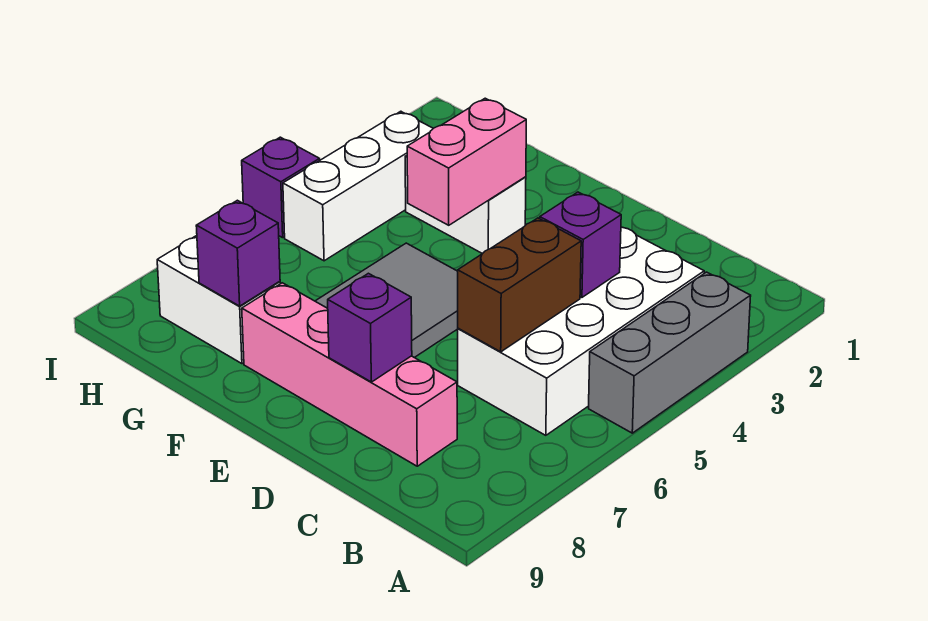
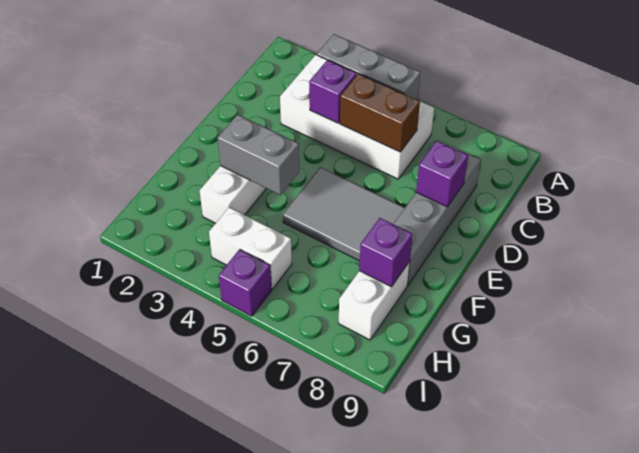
pink brick C8:F8 level 1 -> grey brick C8:F8 level 1
pink brick F3:F4 level 2 -> grey brick F3:F4 level 2
white brick H3:H5 level 1 -> white brick H4:H5 level 1

